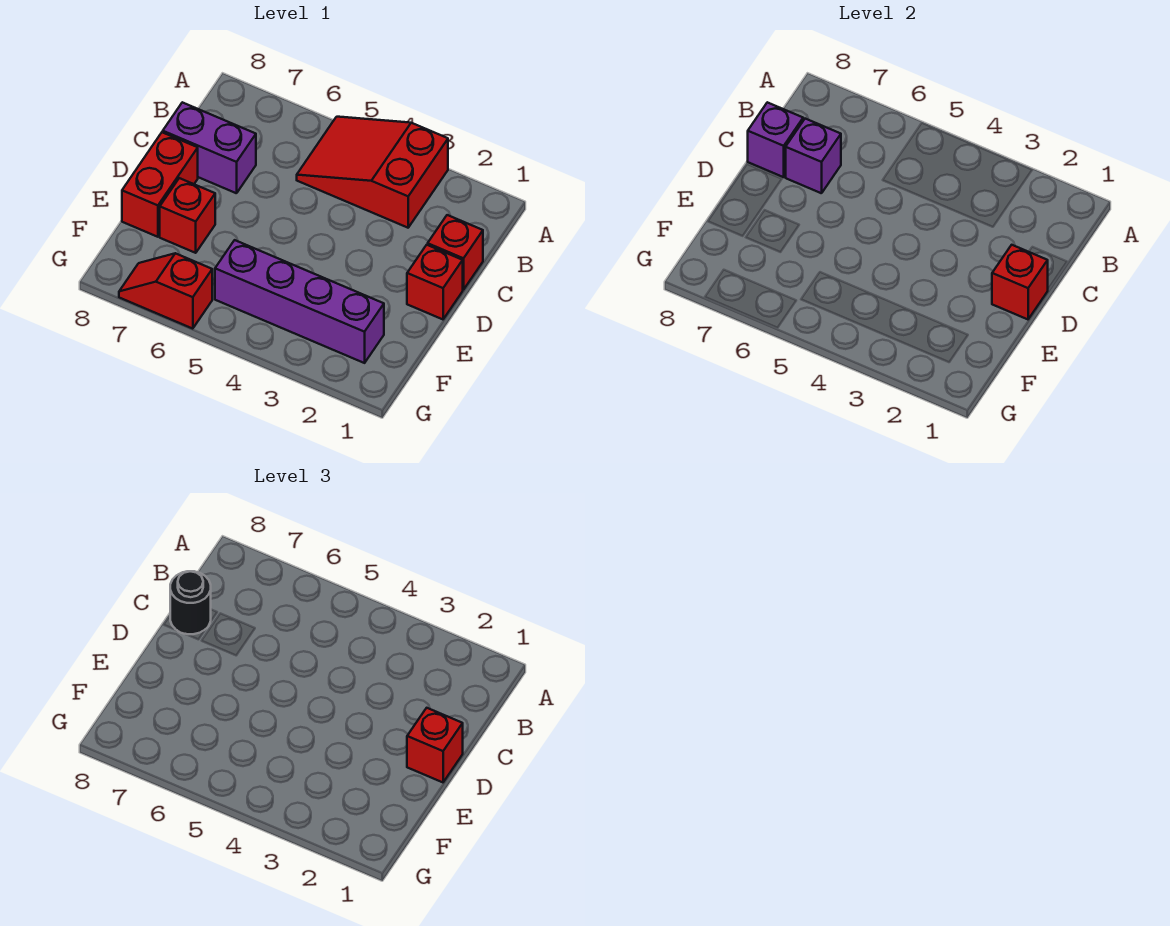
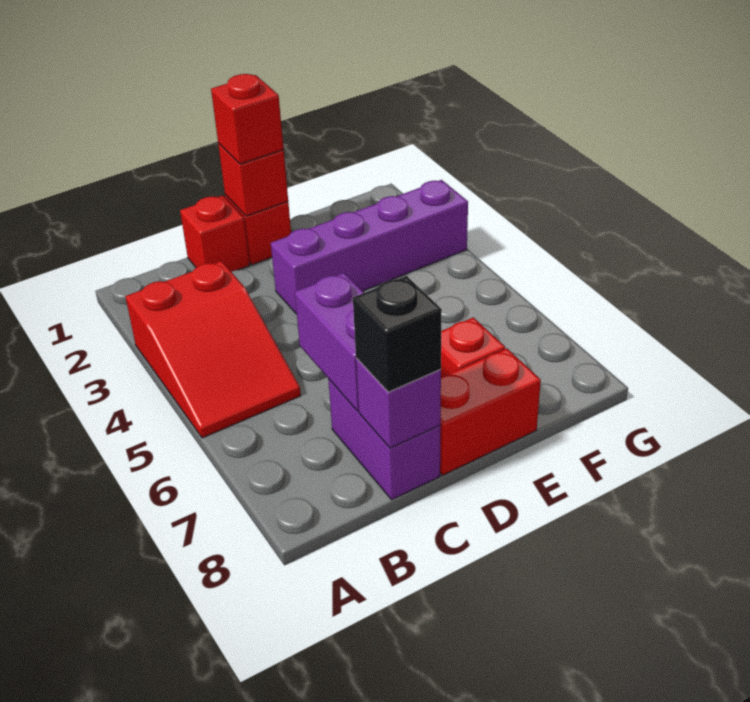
purple brick C7 level 2 -> purple brick C6:C7 level 2
black round brick C8 level 3 -> black brick C8 level 3
purple brick F2:F5 level 1 -> purple brick D3:G3 level 1
red slope G6:G7 level 1 top 6 -> none

